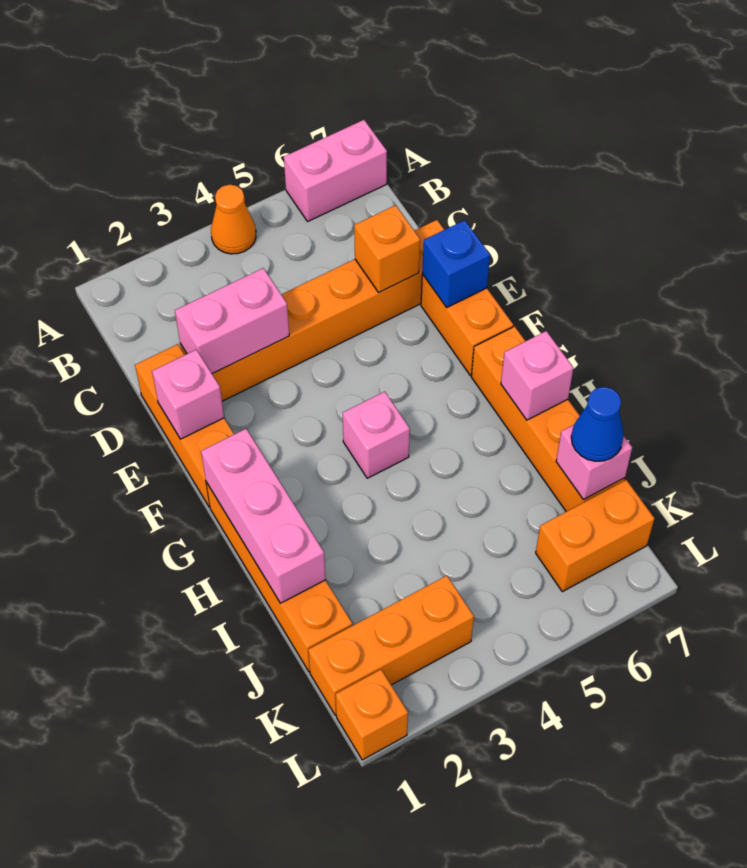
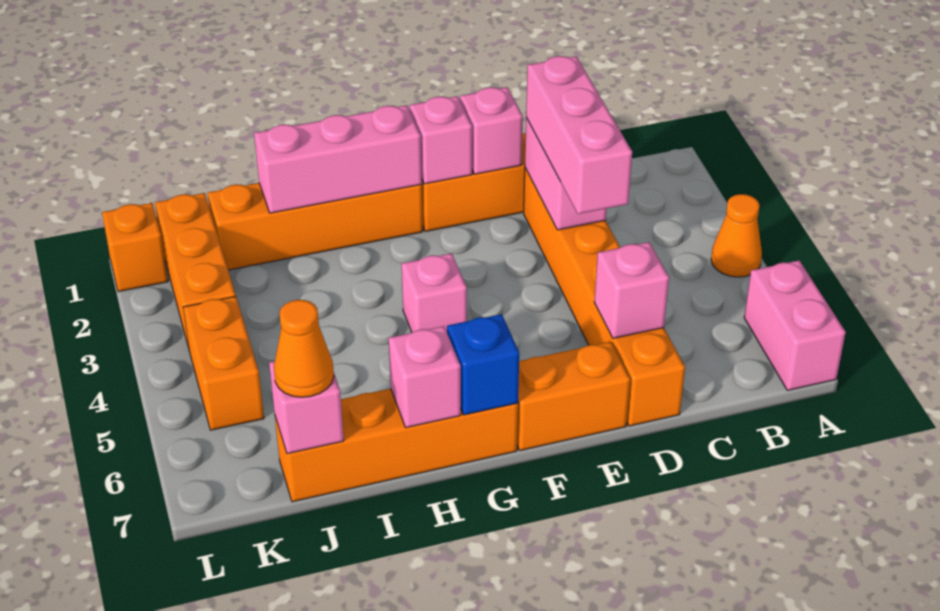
none -> pink brick D2:D4 level 3
orange brick D6 level 2 -> pink brick D6 level 2
blue brick E7 level 2 -> blue brick G7 level 2
none -> pink brick F1 level 2
blue cone J7 level 3 -> orange cone J7 level 3
orange brick K6:K7 level 1 -> orange brick K4:K5 level 1

